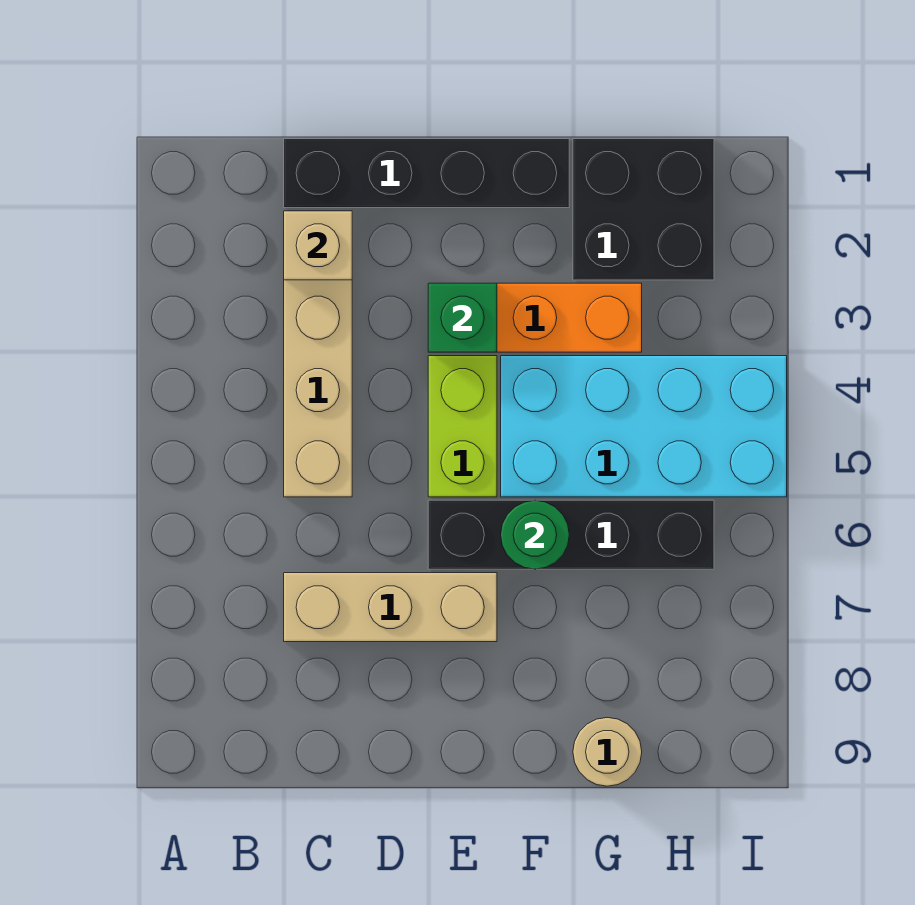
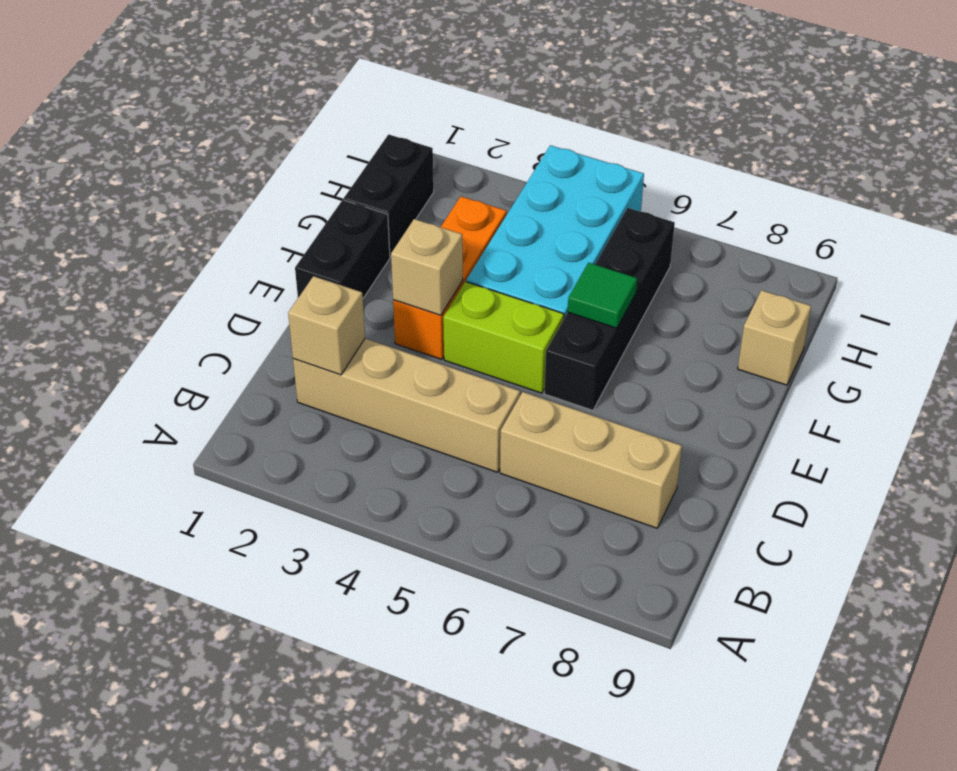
black brick C1:F1 level 1 -> black brick E1:F1 level 1
tan brick C7:E7 level 1 -> tan brick C6:C8 level 1
green brick E3 level 2 -> tan brick E3 level 2
green round brick F6 level 2 -> green tile F6 level 2
black brick G1:H2 level 1 -> black brick G1:H1 level 1
tan round brick G9 level 1 -> tan brick G9 level 1

